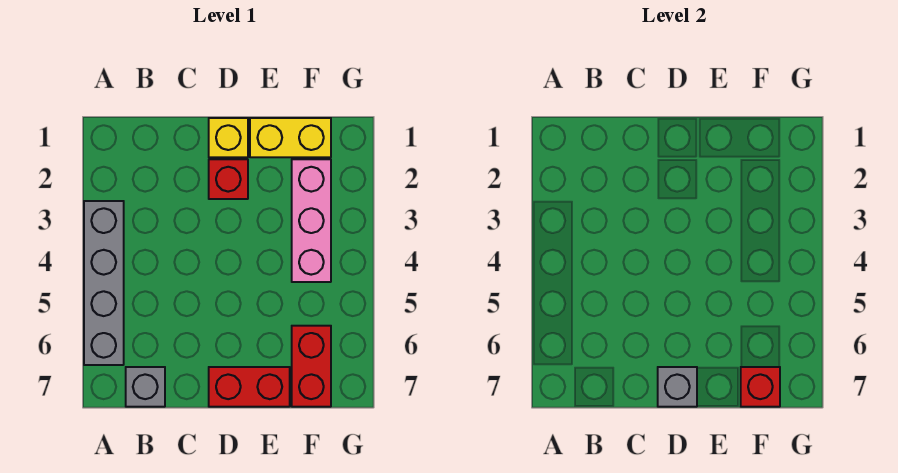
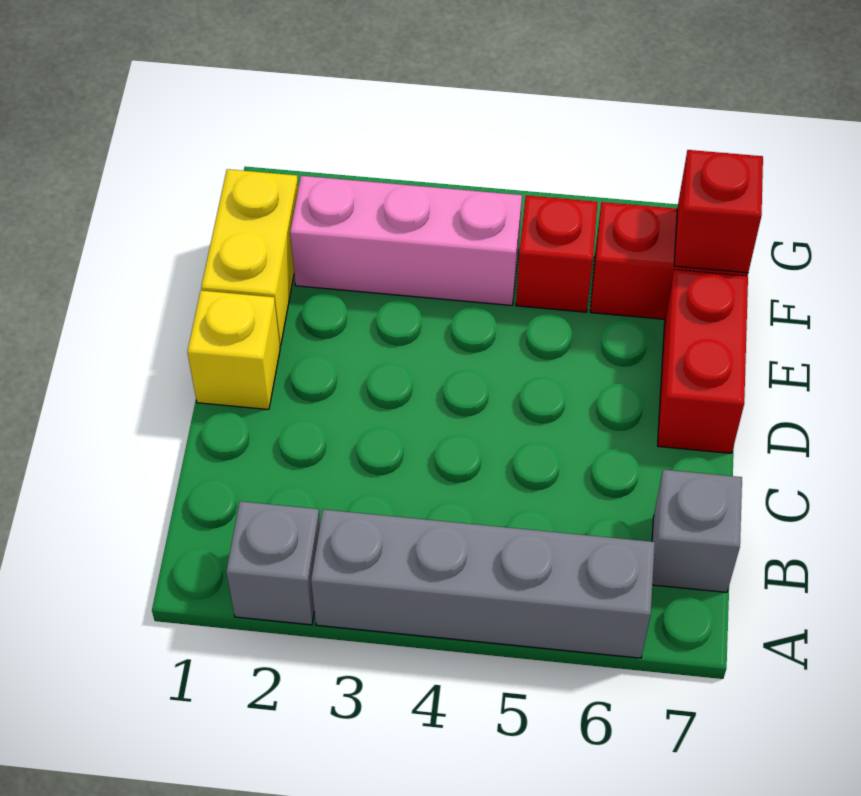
red brick D2 level 1 -> red brick F5 level 1
grey brick D7 level 2 -> grey brick A2 level 1

